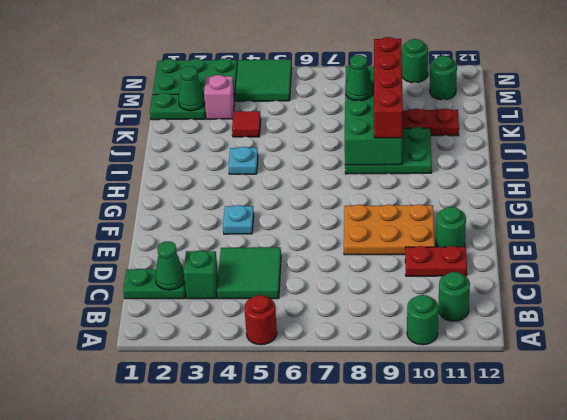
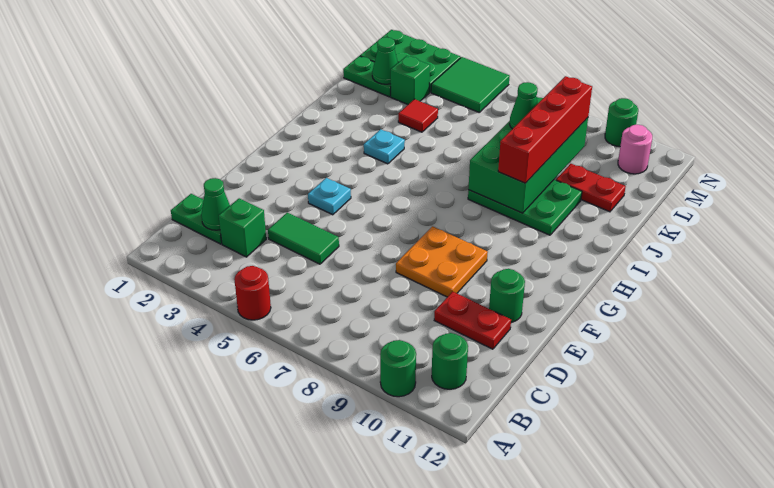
green tile C4:D5 level 1 -> green tile D4:D5 level 1
orange plate E8:F10 level 1 -> orange plate E8:F9 level 1
pink brick L3 level 1 -> green brick L3 level 1
green round brick M11 level 1 -> pink round brick M11 level 1

